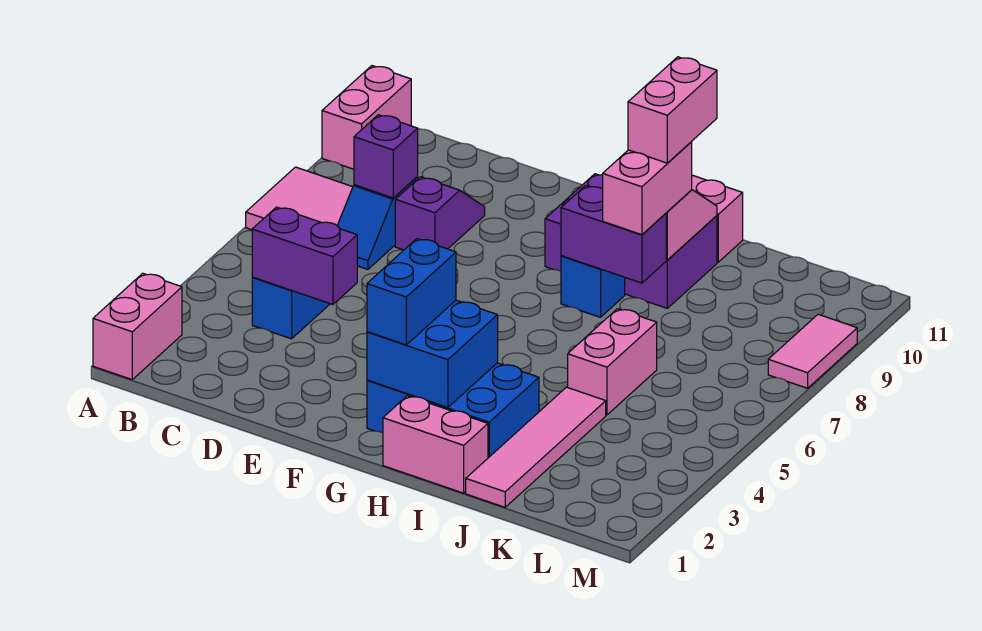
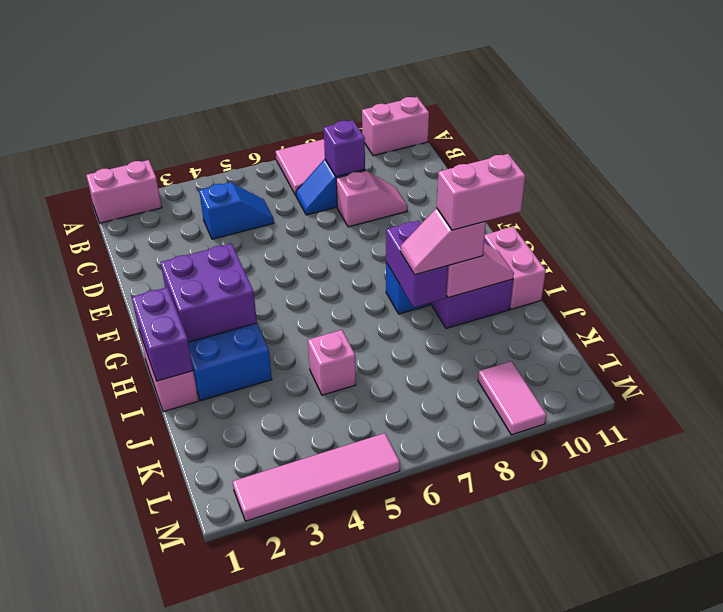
purple brick C4:D4 level 2 -> purple brick H1:I1 level 2
purple slope D8:D9 level 1 top 8 -> pink slope D8:D9 level 1 top 8
blue brick G2:H3 level 2 -> purple brick G2:H3 level 2
blue brick G2:G3 level 3 -> none
pink brick I8:I9 level 3 -> pink slope I8:I9 level 3 top 9
pink tile J1:J4 level 1 -> pink tile M2:M5 level 1
pink brick J5:J6 level 1 -> pink brick J5 level 1
pink tile M8:M9 level 1 -> pink tile L9:M9 level 1

